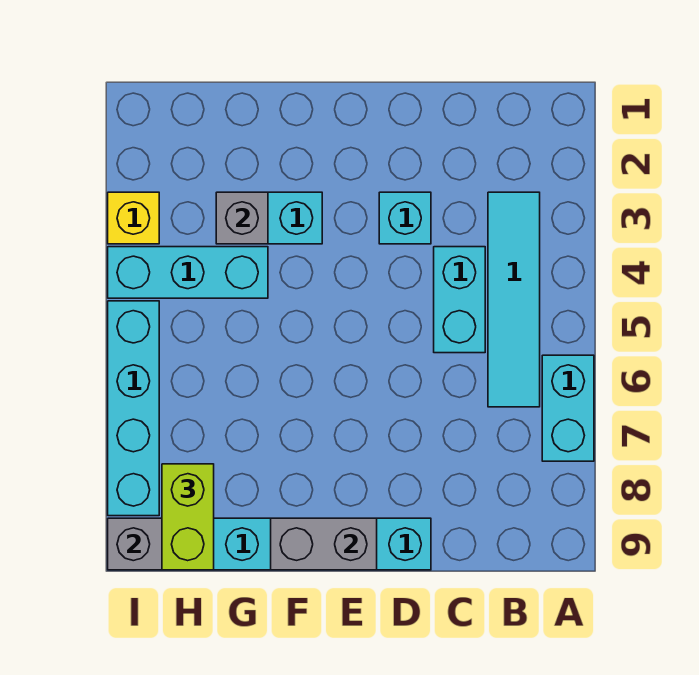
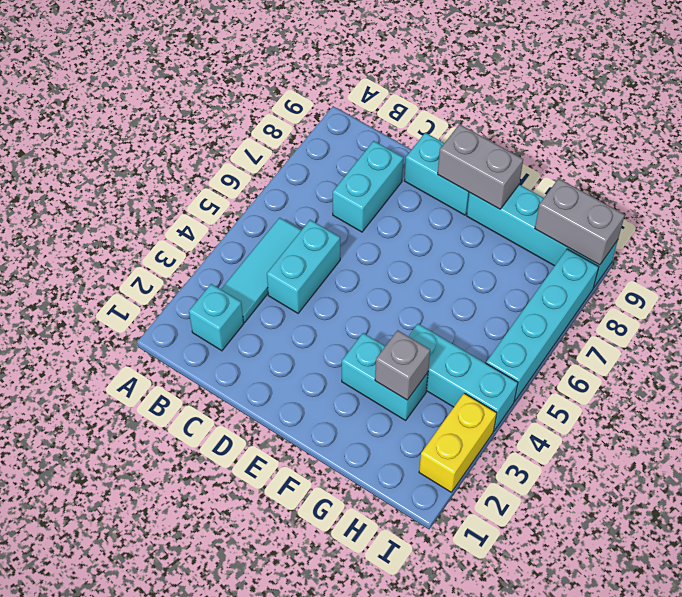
cyan brick A6:A7 level 1 -> cyan brick C7:C8 level 1
cyan tile B3:B6 level 1 -> cyan tile B3:B5 level 1
cyan brick D3 level 1 -> cyan brick B2 level 1
lime brick H8:H9 level 3 -> none
yellow brick I3 level 1 -> yellow brick I2:I3 level 1

